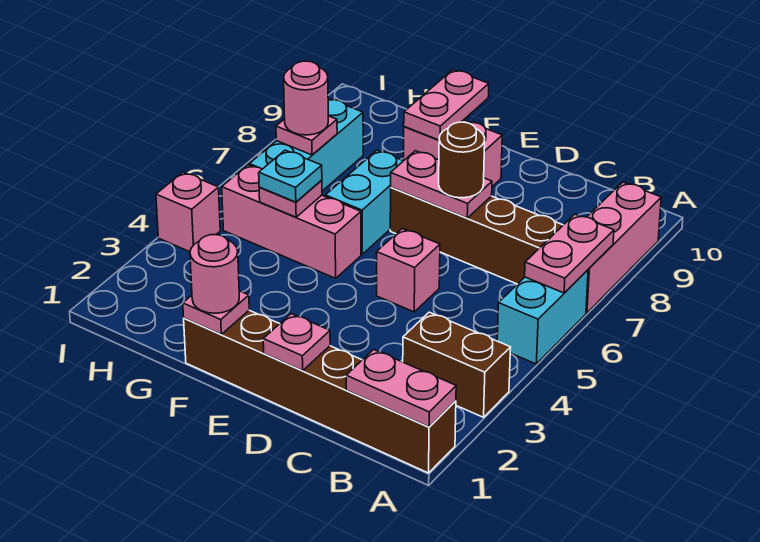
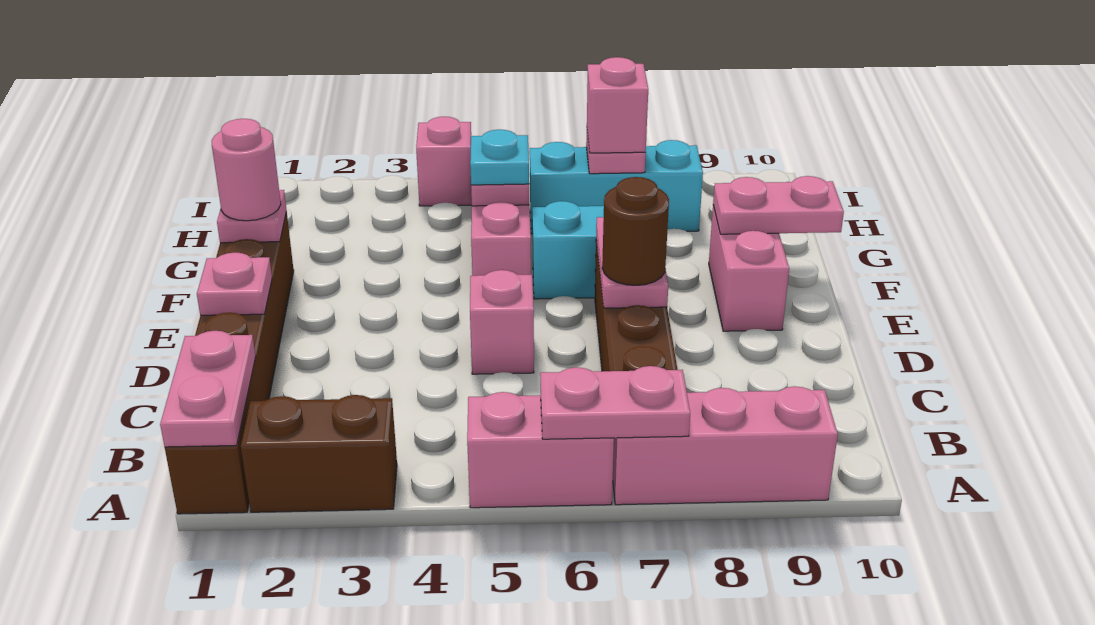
brown brick A3:B3 level 1 -> brown brick A2:A3 level 1
cyan brick A5:A6 level 1 -> pink brick A5:A6 level 1
pink round brick H7 level 3 -> pink brick H7 level 3

